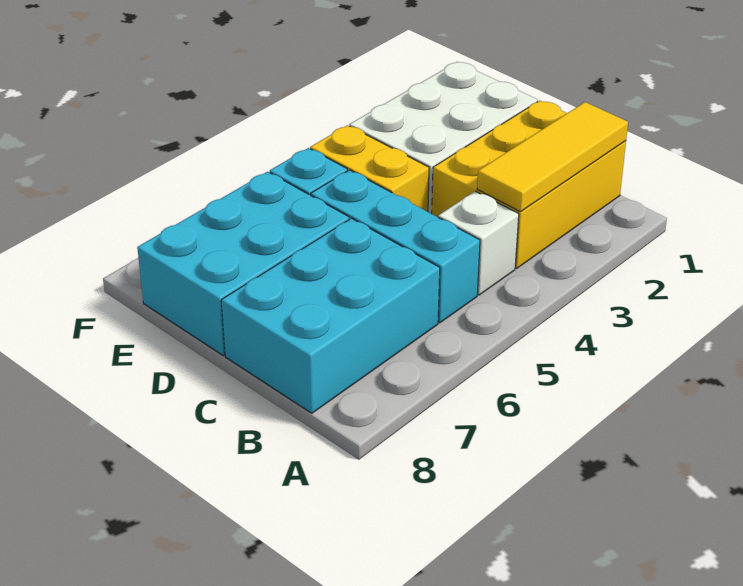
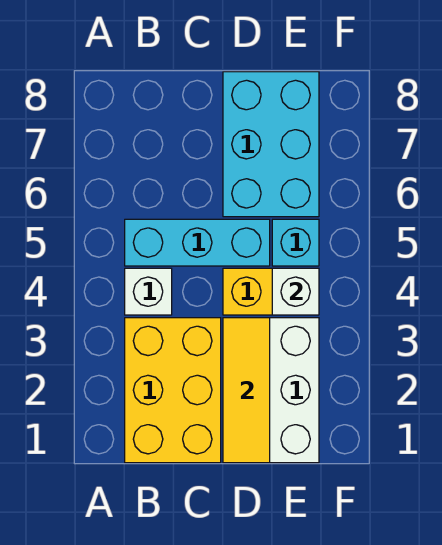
yellow tile B1:B3 level 2 -> yellow tile D1:D3 level 2
cyan brick B6:C8 level 1 -> none
none -> white brick E4 level 2

